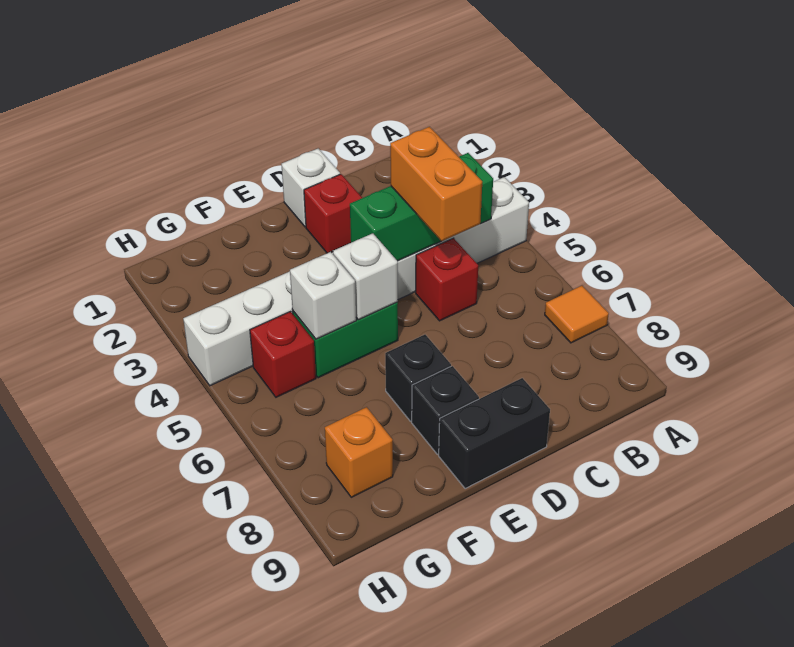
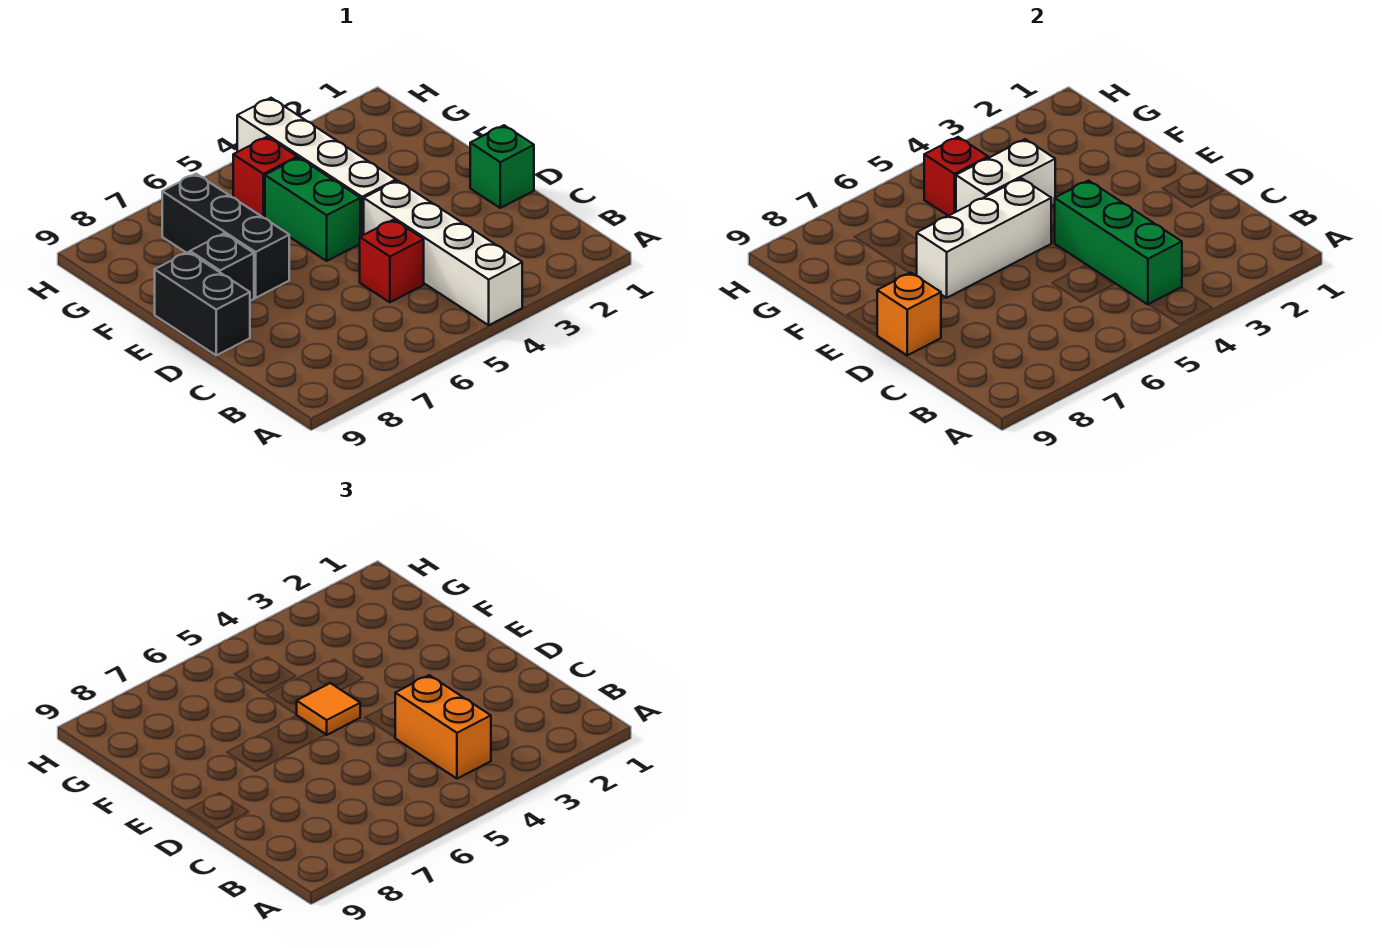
orange tile A7 level 1 -> orange tile E5 level 3
orange brick C4:C5 level 3 -> orange brick B4:C4 level 3
white brick D1 level 1 -> green brick D1 level 1
red brick D2 level 1 -> red brick G5 level 2
white brick E5 level 2 -> white brick E5:E7 level 2
black brick E7 level 1 -> black brick E7:G7 level 1
white brick F5 level 2 -> white brick F4:F5 level 2
orange brick G8 level 1 -> orange brick D9 level 2

